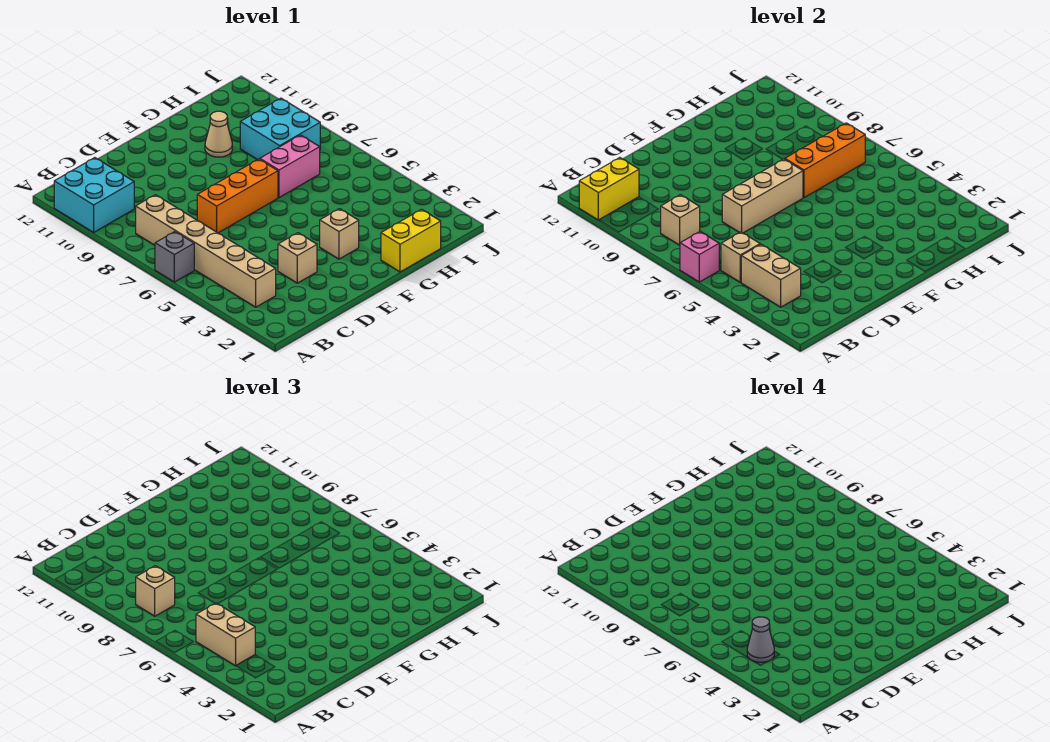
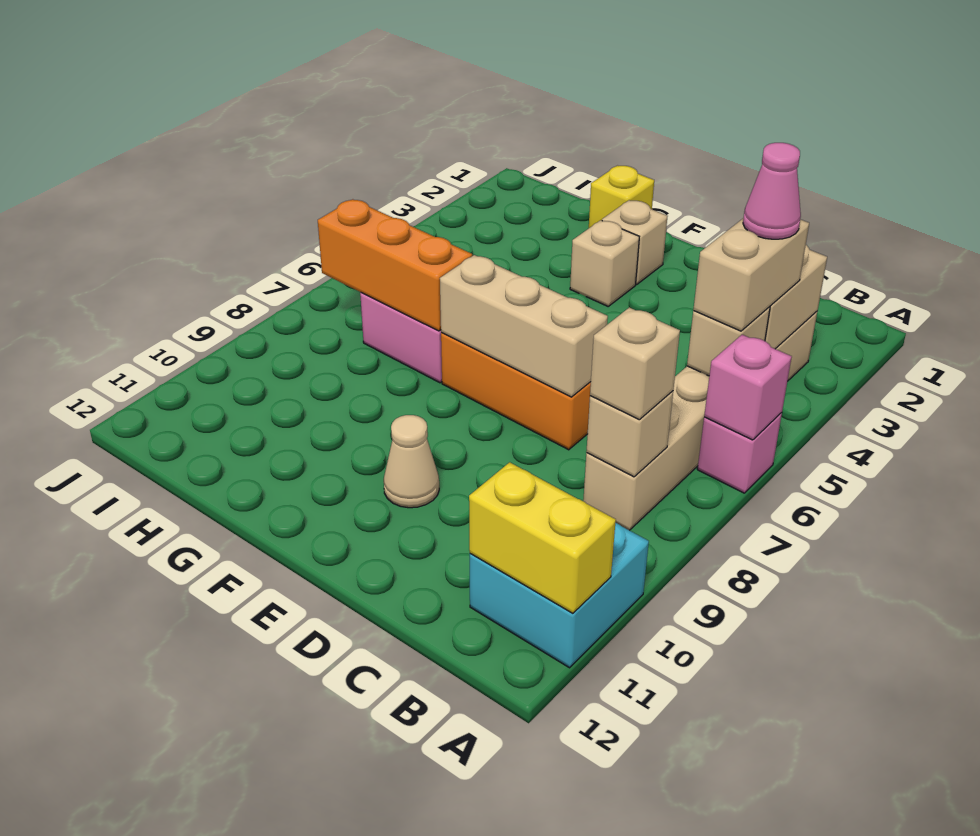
grey brick A6 level 1 -> pink brick A6 level 1
grey cone B4 level 4 -> pink cone B4 level 4
tan brick D3 level 1 -> tan brick F2 level 1
yellow brick G1:H1 level 1 -> yellow brick G1 level 1
tan cone G10 level 1 -> tan cone E10 level 1
cyan brick H8:I9 level 1 -> none

